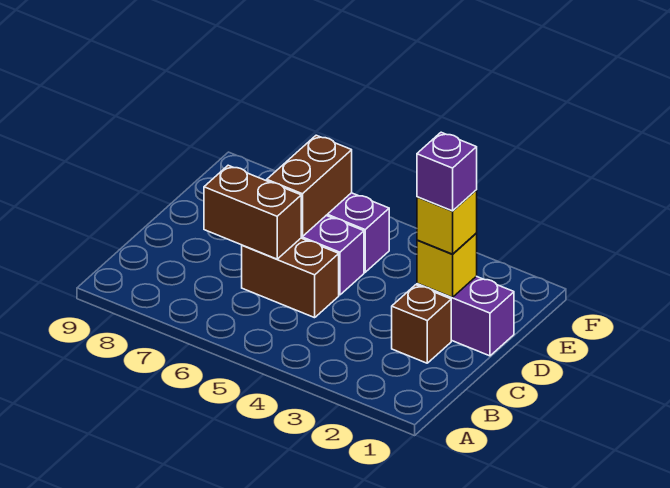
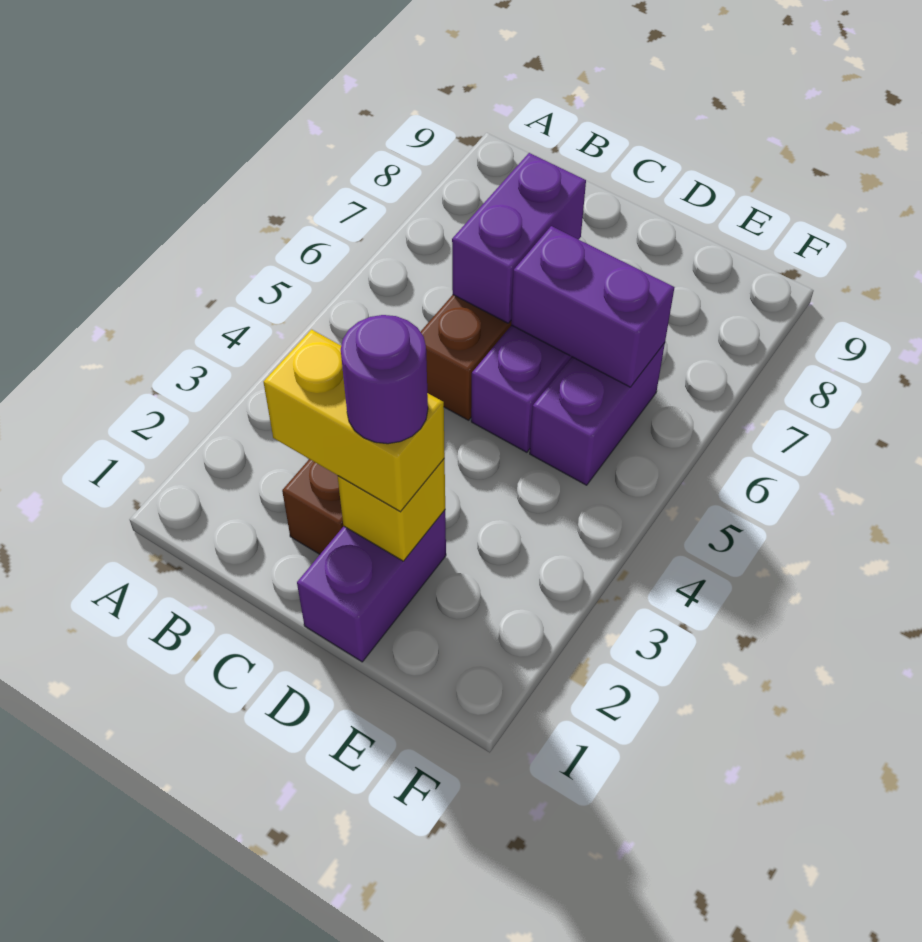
brown brick C6:C7 level 2 -> purple brick C6:C7 level 2
yellow brick D2 level 3 -> yellow brick C2:D2 level 3
purple brick D2 level 4 -> purple round brick D2 level 4
brown brick D6:E6 level 2 -> purple brick D6:E6 level 2

